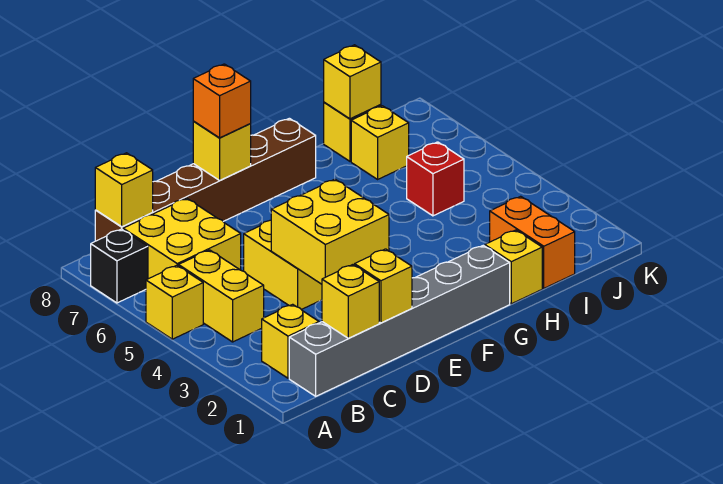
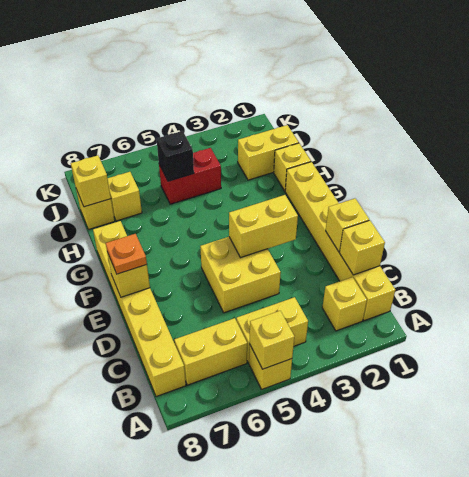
black brick A7 level 1 -> black brick I5 level 2
grey brick B1:G1 level 1 -> yellow brick B1:G1 level 1
yellow brick B6:C7 level 1 -> yellow brick B6:B7 level 1
brown brick B8:G8 level 1 -> yellow brick B8:G8 level 1
yellow brick B8 level 2 -> yellow brick A5 level 2
yellow brick D3:E4 level 2 -> yellow brick E3:E4 level 2
orange brick E8 level 3 -> orange plate E8 level 3
orange brick I1:I2 level 1 -> yellow brick I1:I2 level 1
red brick I5 level 1 -> red brick I4:I5 level 1

